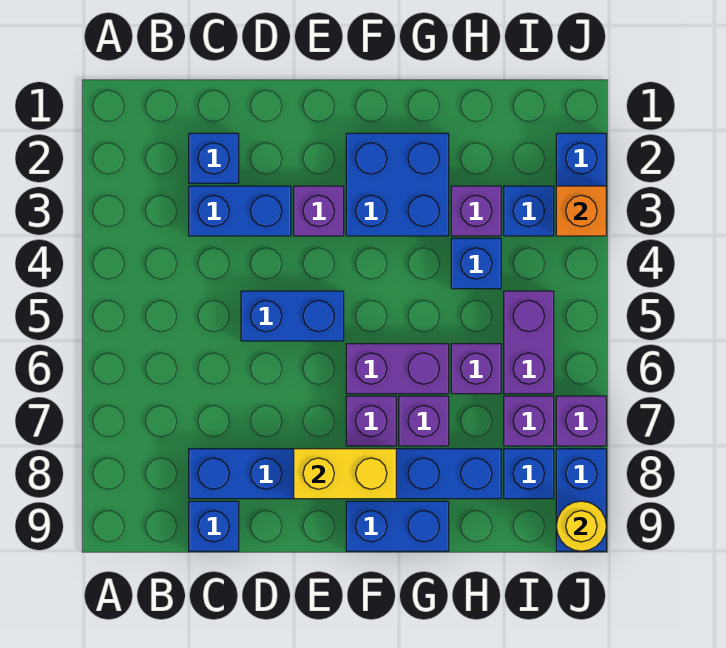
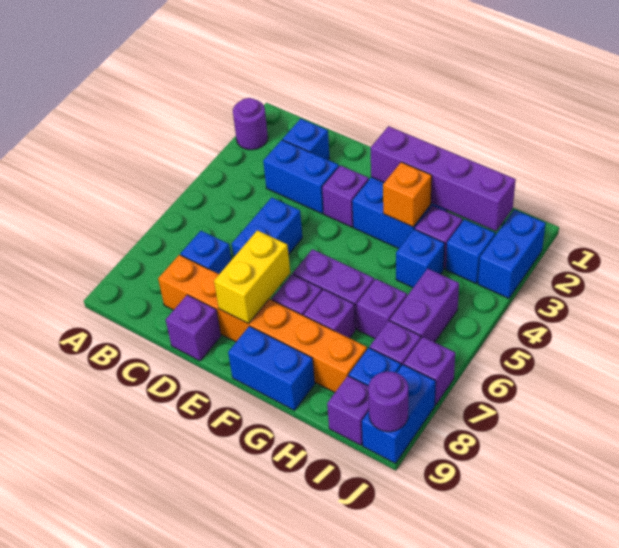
none -> purple round brick A2 level 1
blue brick C8:H8 level 1 -> orange brick C8:H8 level 1
blue brick C9 level 1 -> blue brick C7 level 1
blue brick D5:E5 level 1 -> blue brick D5:D6 level 1
none -> purple brick D9 level 1
yellow brick E8:F8 level 2 -> yellow brick E7:E8 level 2
none -> purple brick F2:I2 level 2
none -> purple brick I9 level 1
orange brick J3 level 2 -> orange brick G3 level 2
yellow round brick J9 level 2 -> purple round brick J9 level 2

